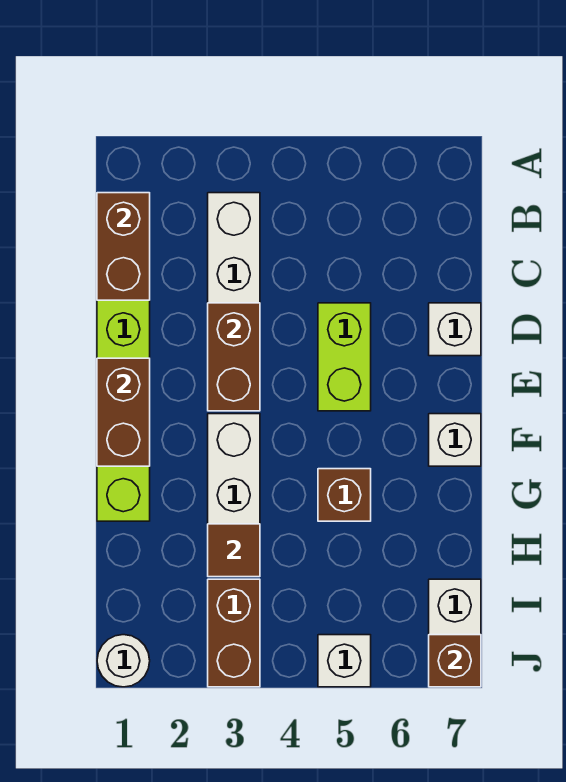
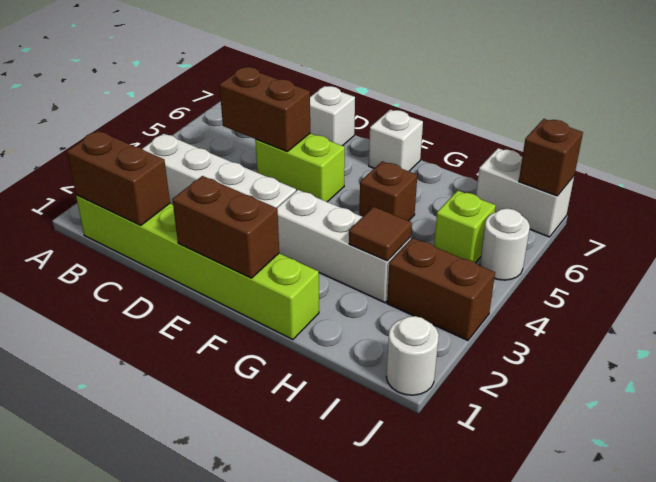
brown brick D3:E3 level 2 -> brown brick C5:D5 level 2
none -> lime brick I5 level 1
white brick J5 level 1 -> white round brick J5 level 1

